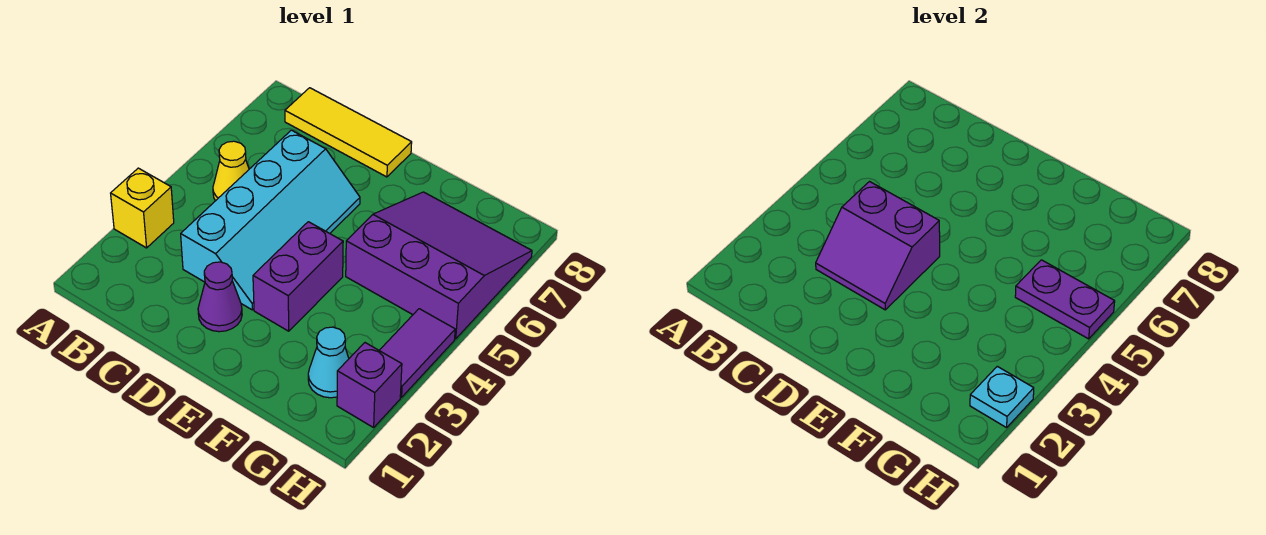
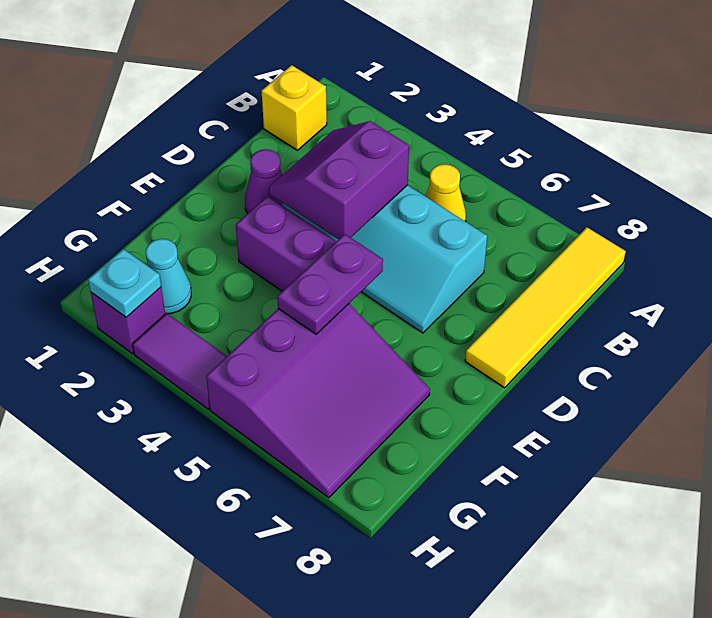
yellow brick A3 level 1 -> yellow brick B1 level 1
yellow tile B8:D8 level 1 -> yellow tile A8:D8 level 1
purple plate G5:H5 level 2 -> purple plate E5:F5 level 2

